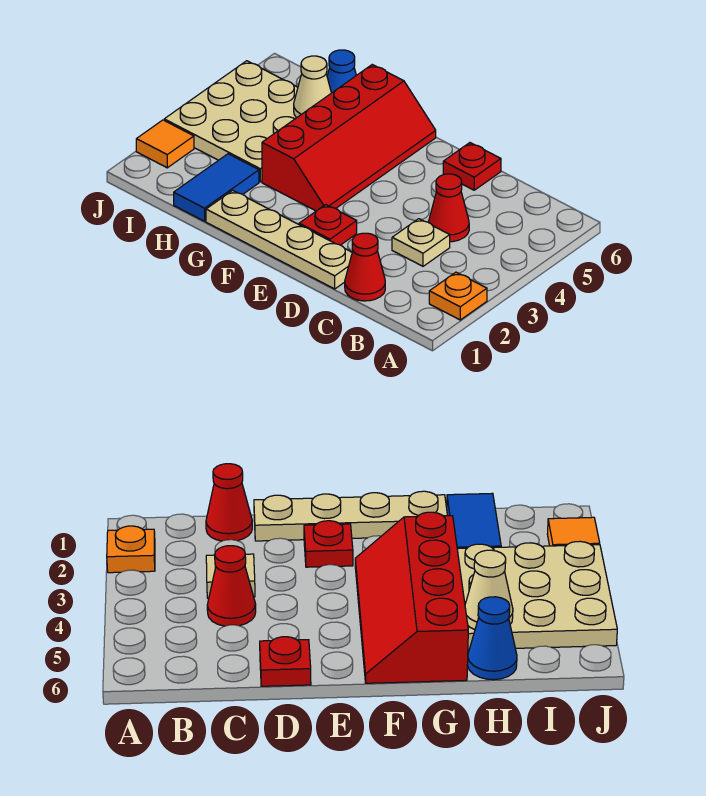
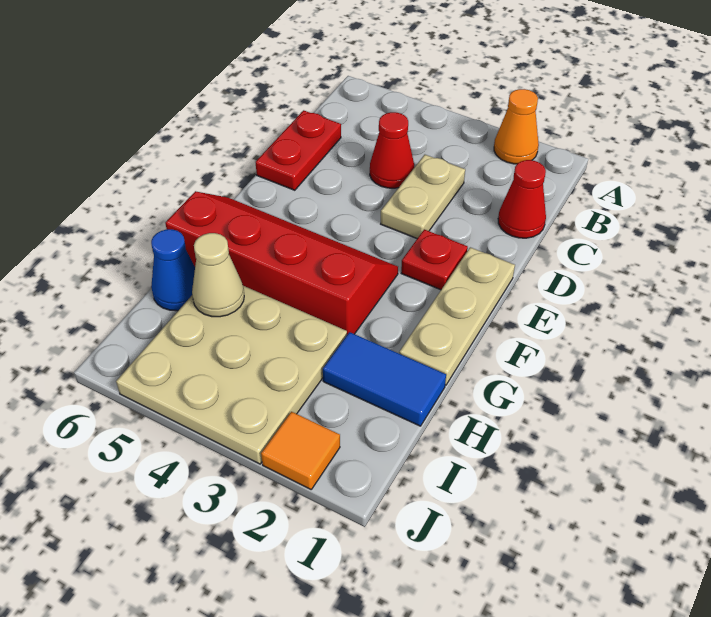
orange plate A2 level 1 -> orange cone A2 level 1
tan plate C3 level 1 -> tan plate C3:D3 level 1
tan plate D1:G1 level 1 -> tan plate E1:G1 level 1
red plate D6 level 1 -> red plate C6:D6 level 1

